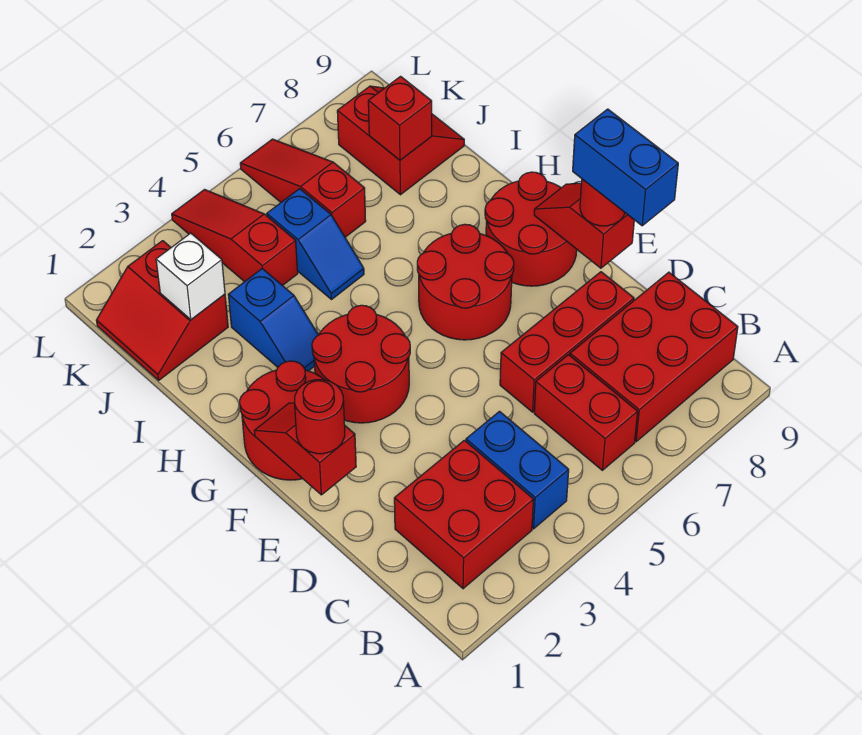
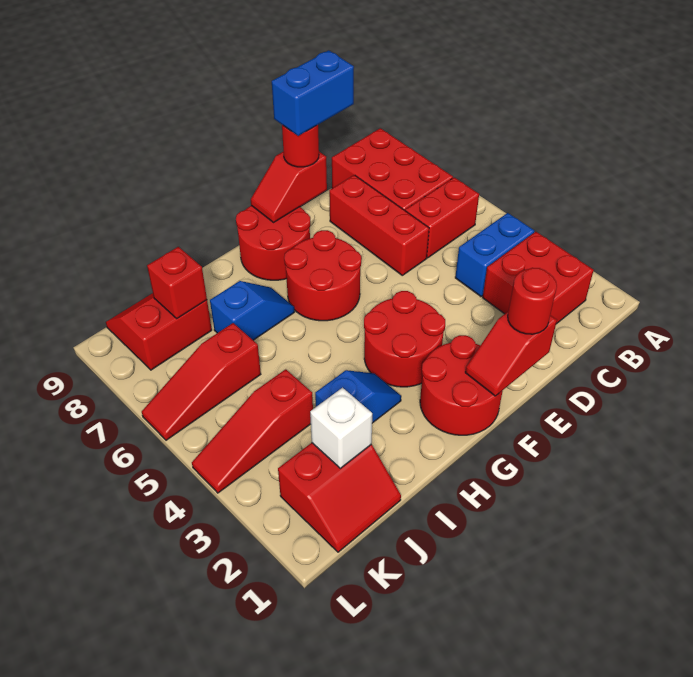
blue slope I5:J5 level 1 top J -> blue slope H7:I7 level 1 top I

